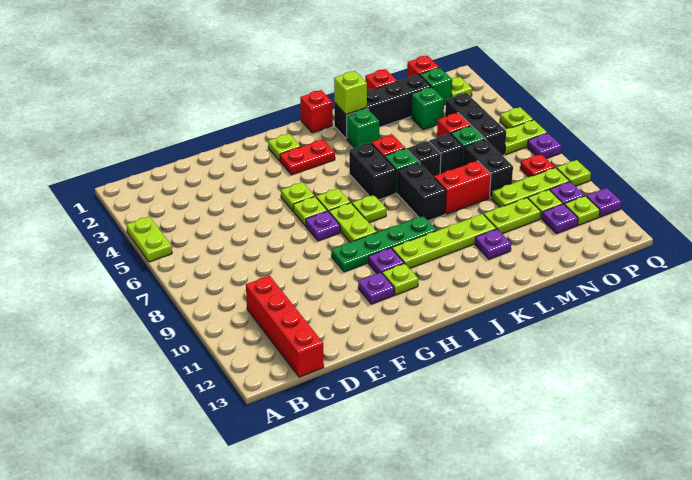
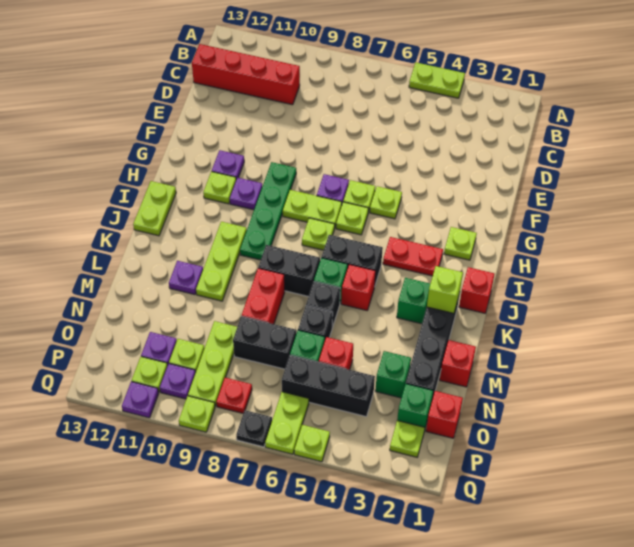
red plate H3:I3 level 1 -> red plate I3:I4 level 1
lime plate I10:L10 level 1 -> lime plate J10:L10 level 1
lime plate M10:N10 level 1 -> lime plate I13:J13 level 1
purple plate Q7 level 1 -> black plate Q7 level 1

